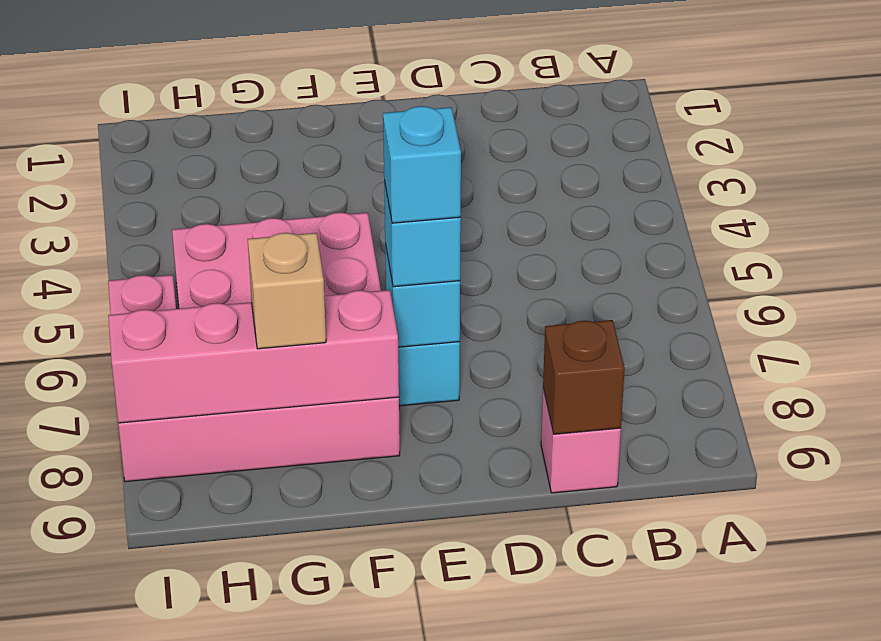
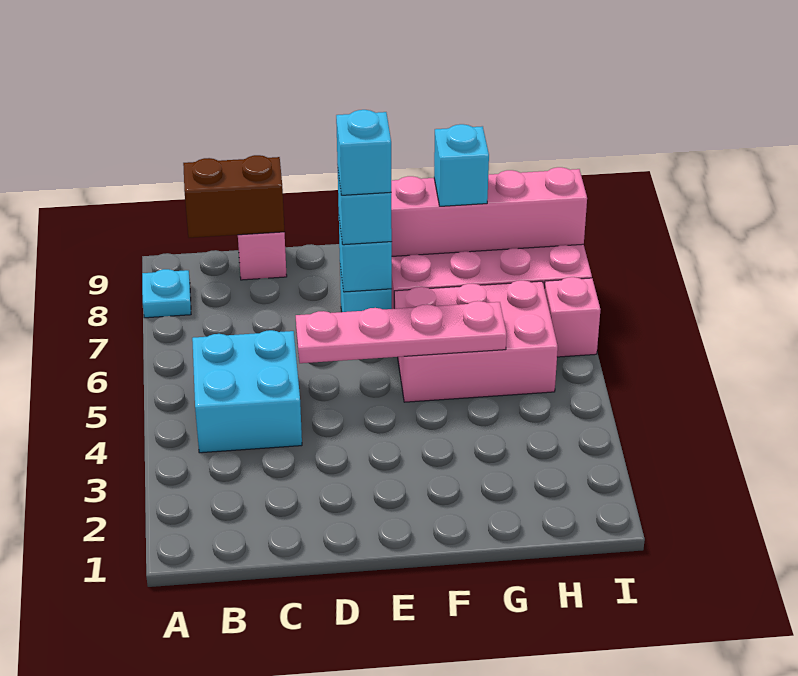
none -> cyan plate A8 level 1
none -> cyan brick B4:C5 level 1
brown brick C9 level 2 -> brown brick B9:C9 level 2
none -> pink plate D5:G5 level 2
tan brick G8 level 3 -> cyan brick G8 level 3

